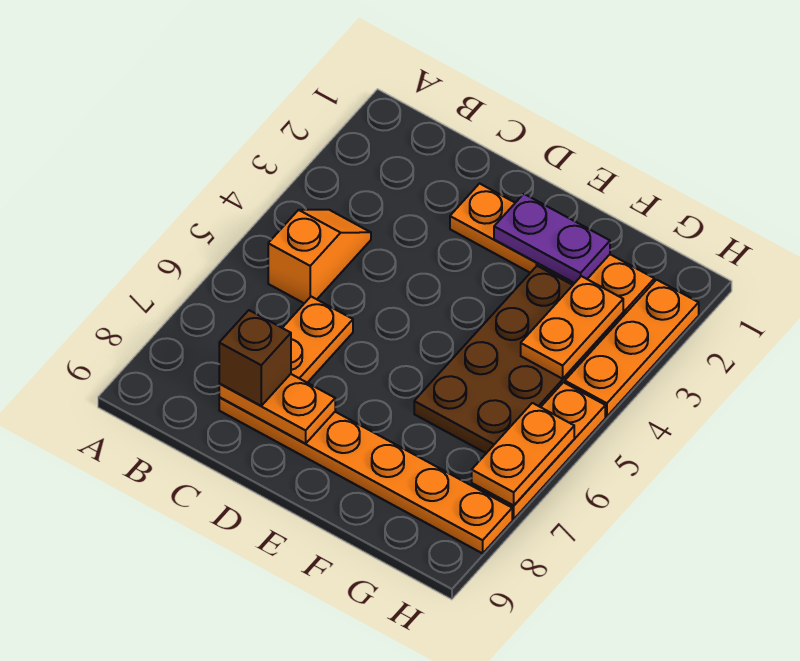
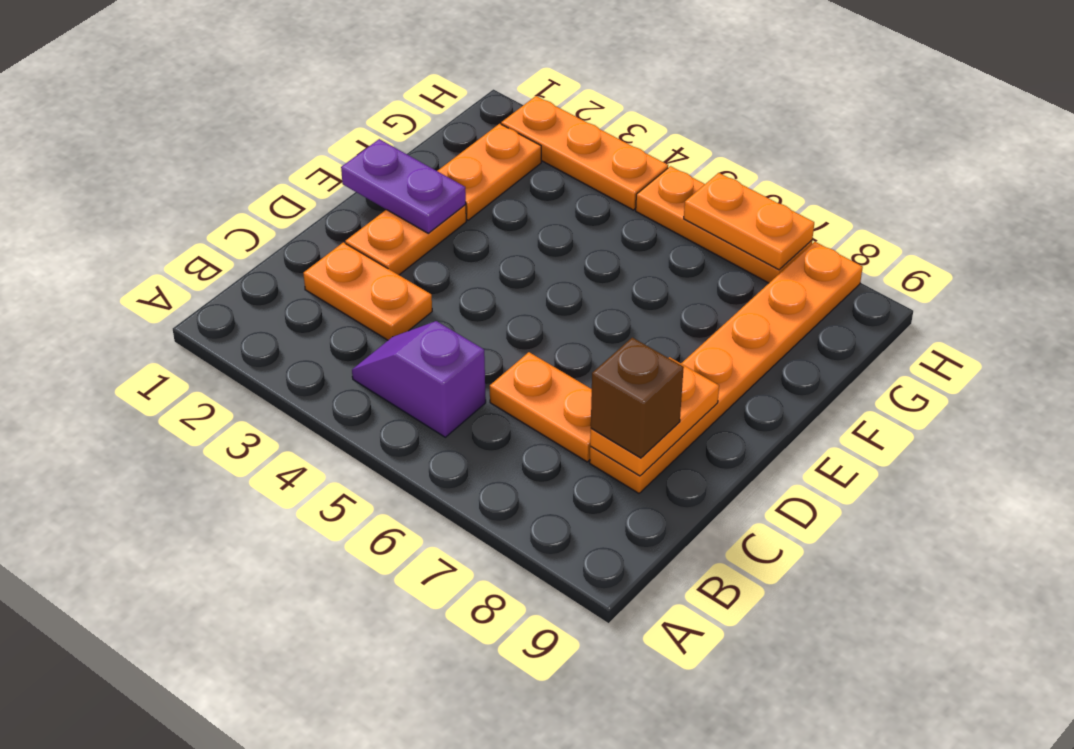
orange slope B4:B5 level 1 top 5 -> purple slope B4:B5 level 1 top 5
purple plate E2:F2 level 2 -> purple plate E1:E2 level 2
brown plate F3:G6 level 1 -> none
orange plate G3:G4 level 2 -> orange plate C2:C3 level 1

